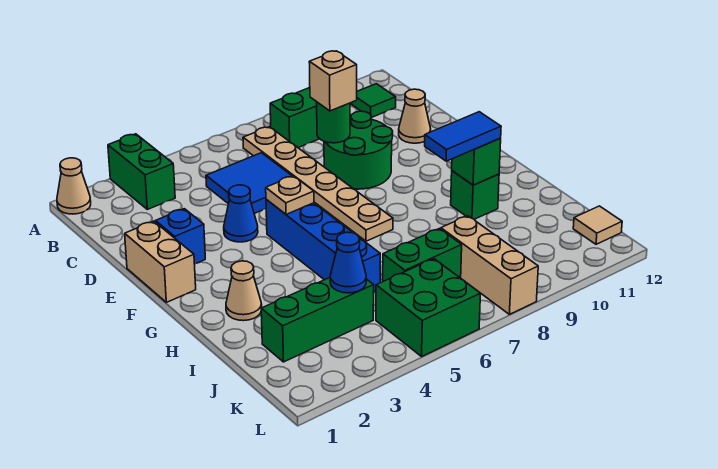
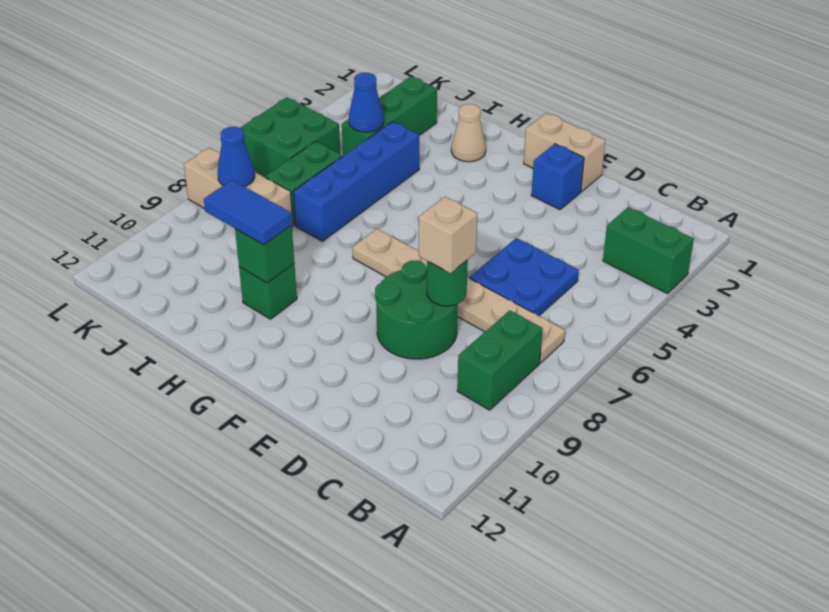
tan cone A1 level 1 -> none
green tile B11 level 1 -> none
blue tile C5:D6 level 1 -> blue plate C5:D6 level 1
tan cone D11 level 1 -> none
blue cone E4 level 1 -> blue cone K8 level 2
blue brick F5:I5 level 1 -> blue brick I4:I7 level 1
tan plate F5 level 2 -> none
blue tile H9:H10 level 3 -> blue tile H10:I10 level 3
tan tile K12 level 1 -> none

